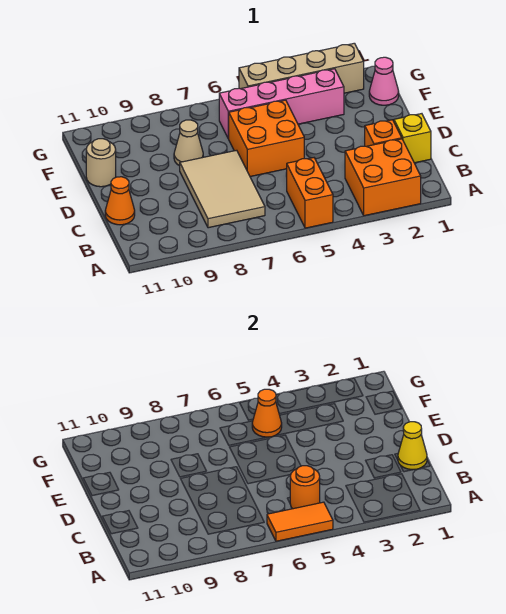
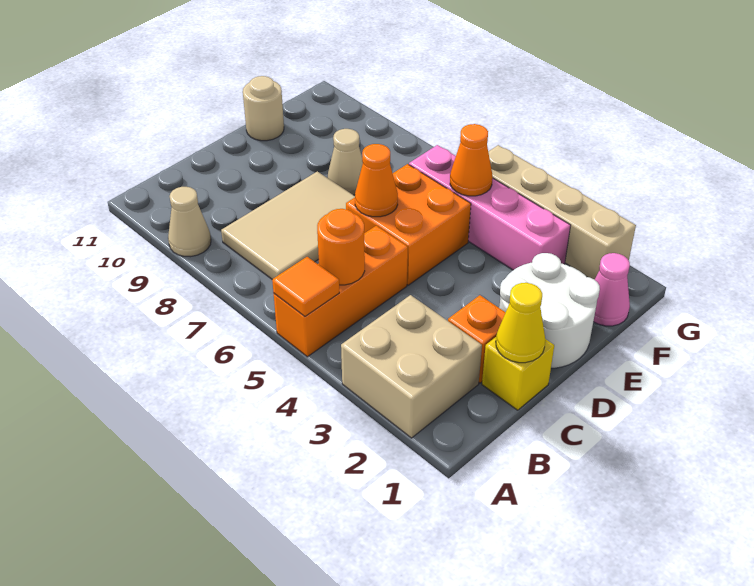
orange brick A2:B3 level 1 -> tan brick A2:B3 level 1
orange brick A5:B5 level 1 -> orange brick A5:C5 level 1
orange tile A5:A6 level 2 -> orange tile A5 level 2
none -> tan cone A9 level 1
orange cone C11 level 1 -> orange cone D6 level 2
none -> white round brick D1:E2 level 1

